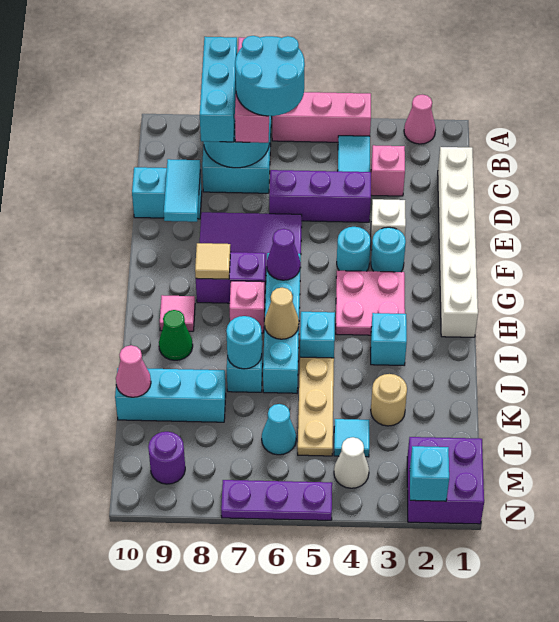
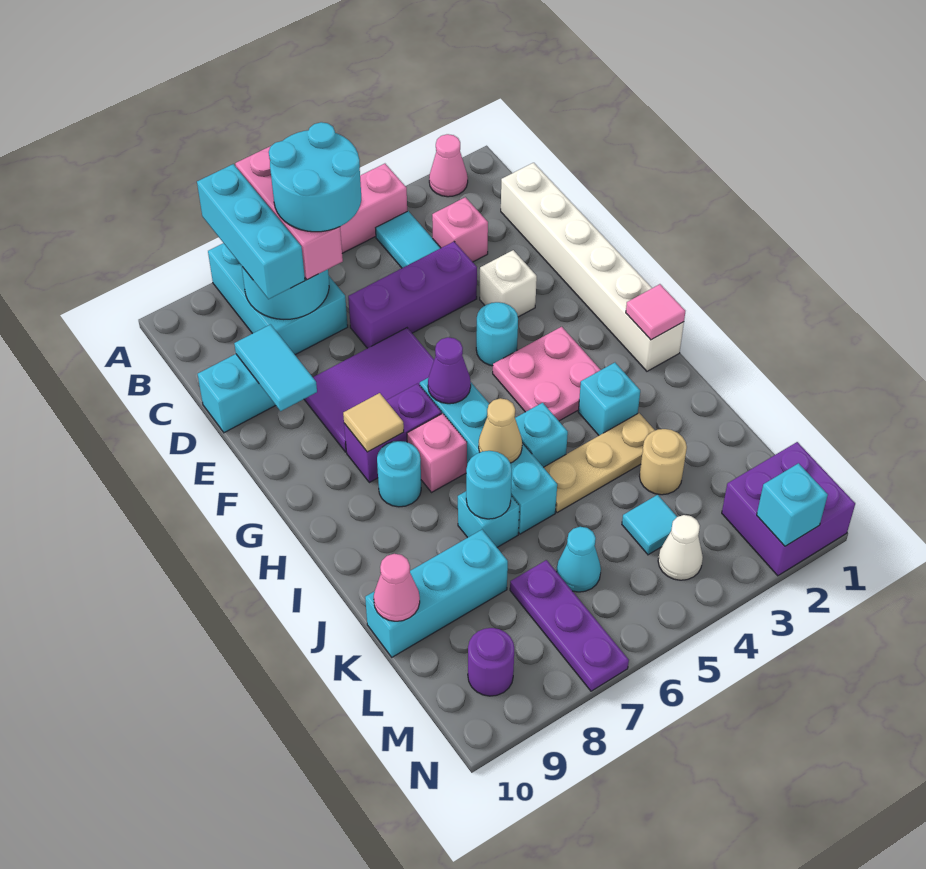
cyan round brick F3 level 1 -> cyan round brick H8 level 1
pink tile H9 level 1 -> pink tile H1 level 2
green cone I9 level 1 -> none
tan plate J5:L5 level 1 -> tan plate J3:J5 level 1
purple plate N5:N7 level 1 -> purple plate L7:N7 level 1

